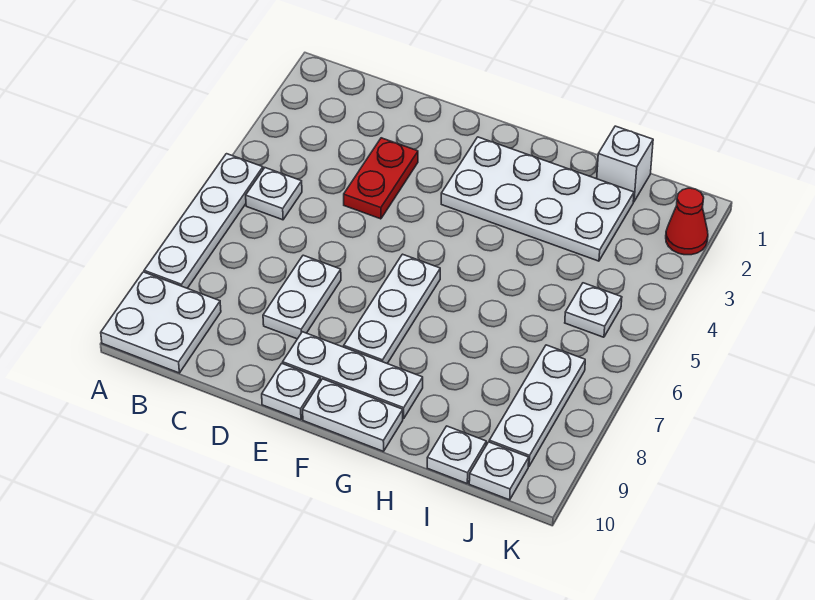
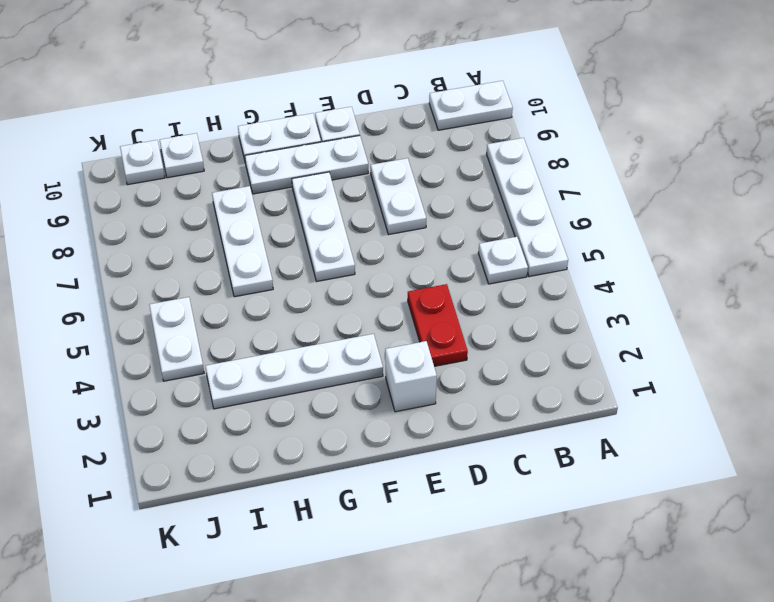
white plate A9:B10 level 1 -> white plate A10:B10 level 1
white plate F2:I3 level 1 -> white plate F3:I3 level 1
white brick I1 level 1 -> white brick E2 level 1
white plate J5 level 1 -> white plate J4:J5 level 1
white plate J7:J9 level 1 -> white plate H6:H8 level 1
red cone K2 level 1 -> none

